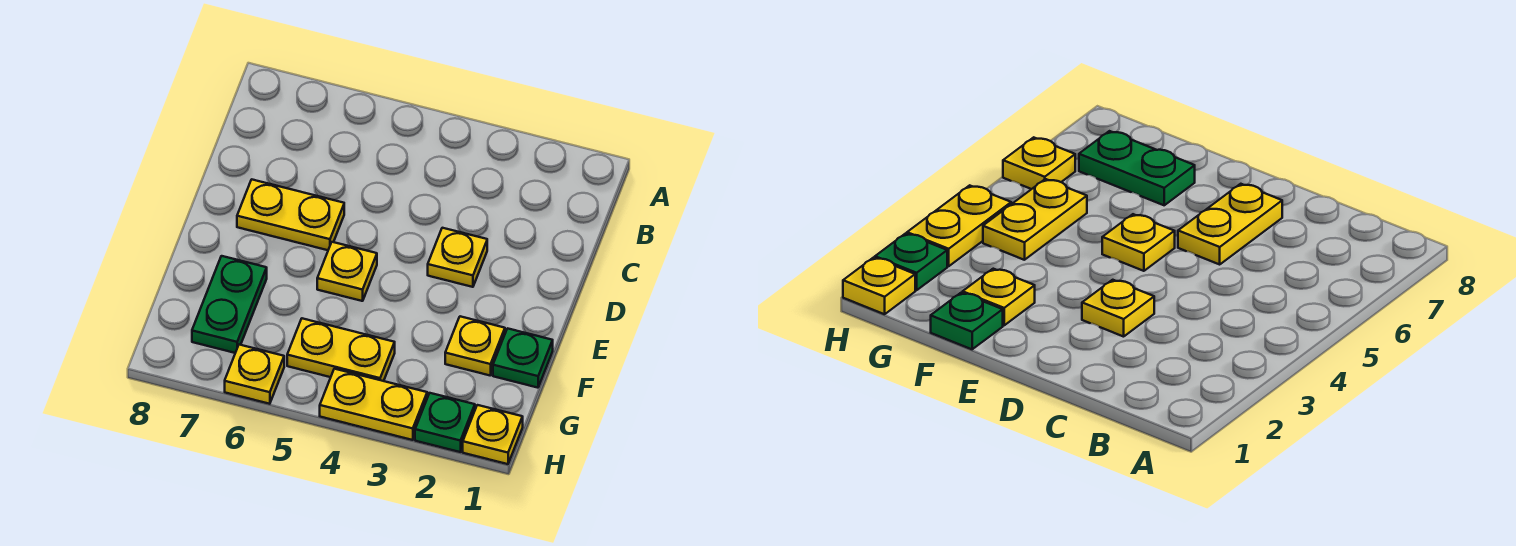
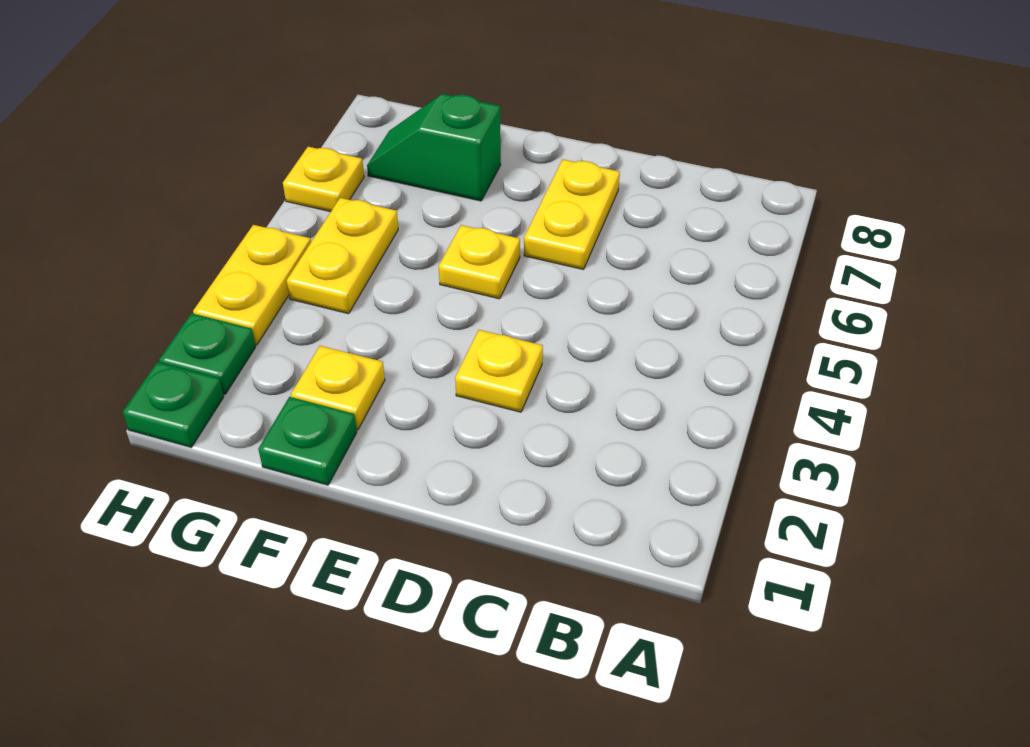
green plate F7:G7 level 1 -> green slope F7:G7 level 1 top F
yellow plate H1 level 1 -> green plate H1 level 1

